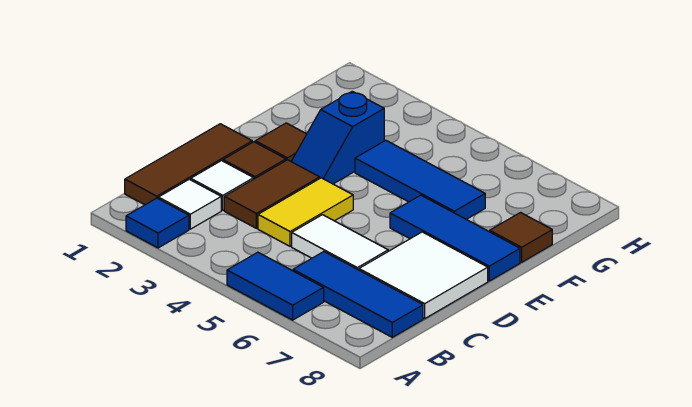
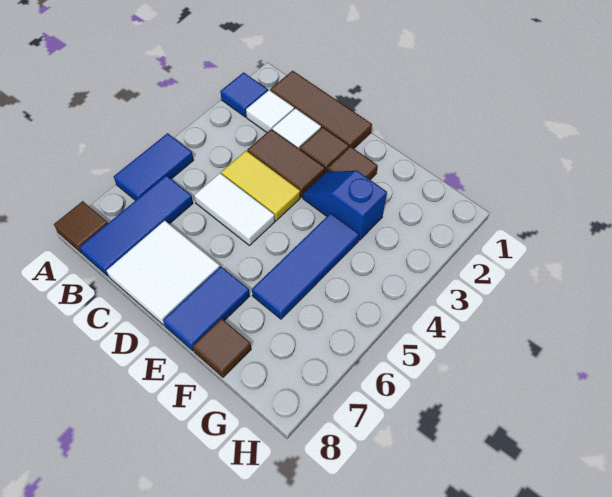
none -> brown tile A8 level 1
white tile C5:C6 level 1 -> white tile C5:D5 level 1
blue tile E6:E8 level 1 -> blue tile E7:E8 level 1

